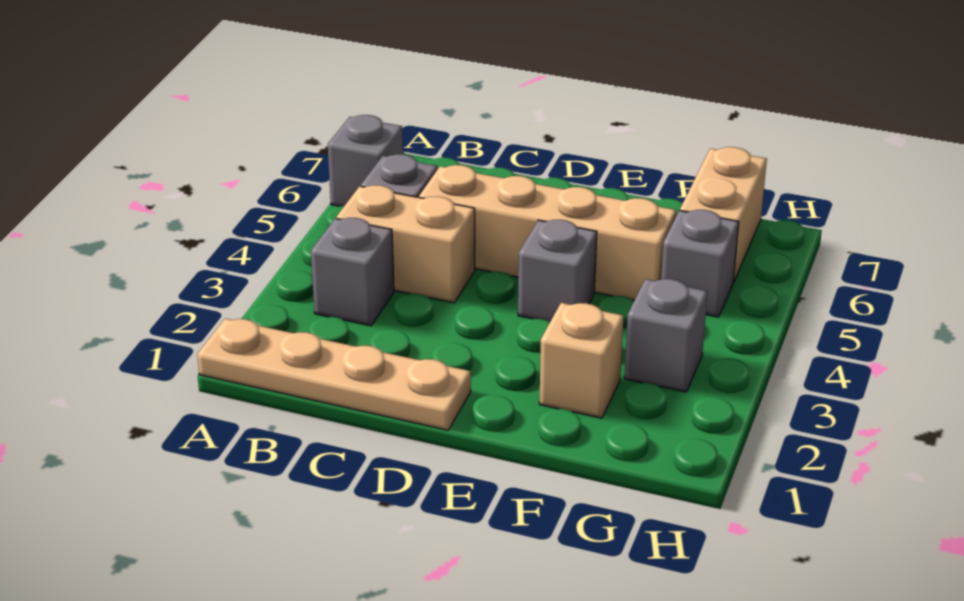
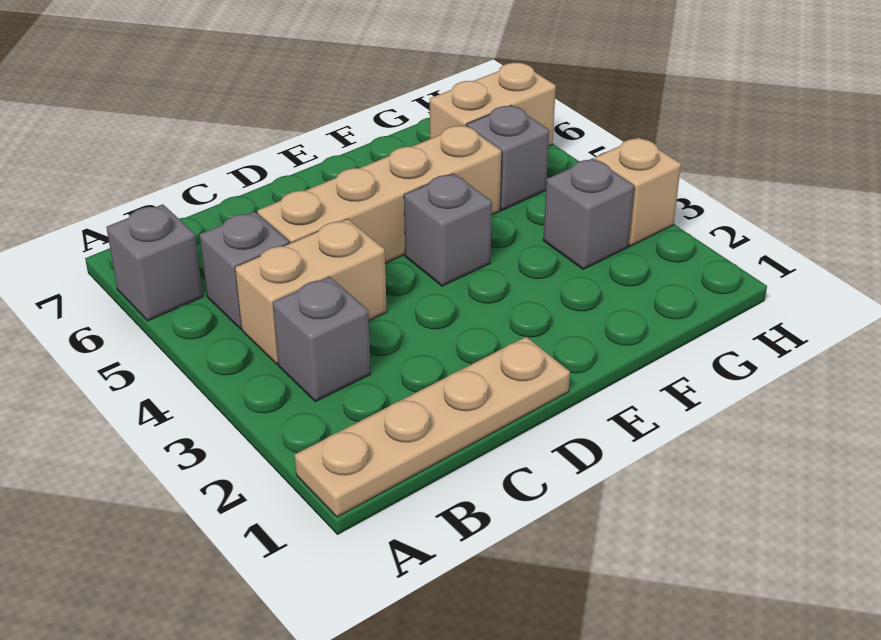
tan brick F2 level 1 -> tan brick H3 level 1
tan brick G6:G7 level 1 -> tan brick G6:H6 level 1

